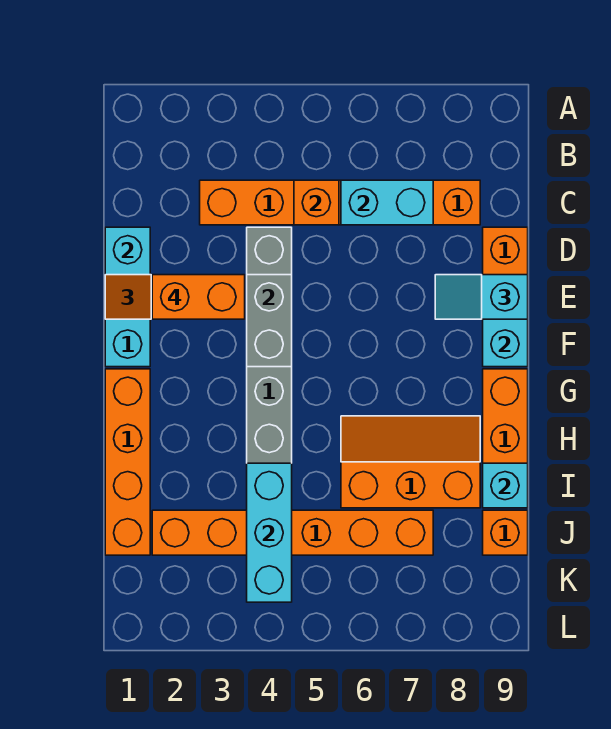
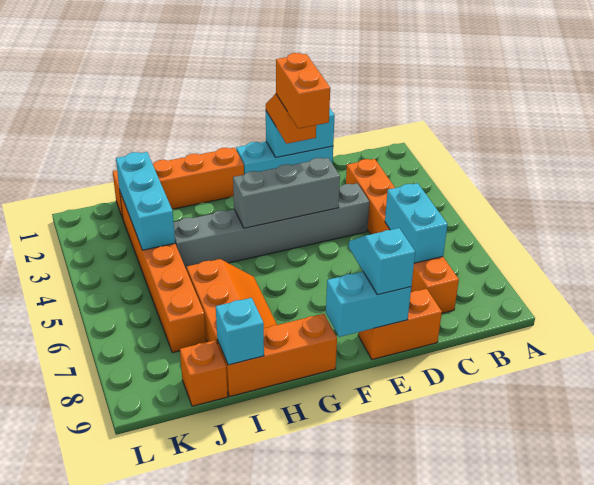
orange brick C5 level 2 -> none
grey brick E4:F4 level 2 -> grey brick E4:G4 level 2
cyan brick I4:K4 level 2 -> cyan brick J2:J4 level 2

